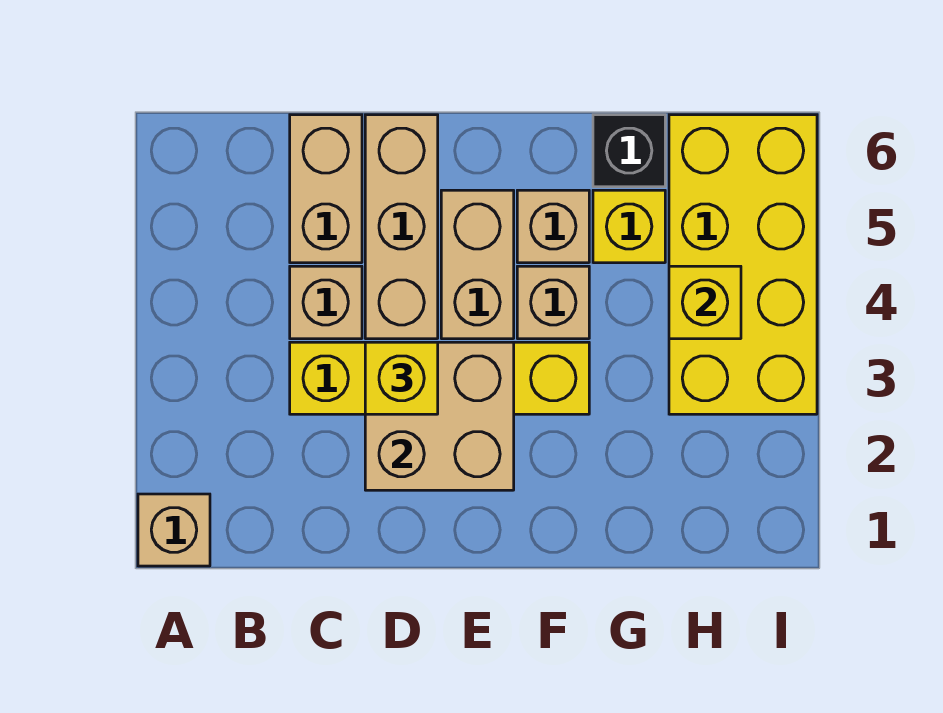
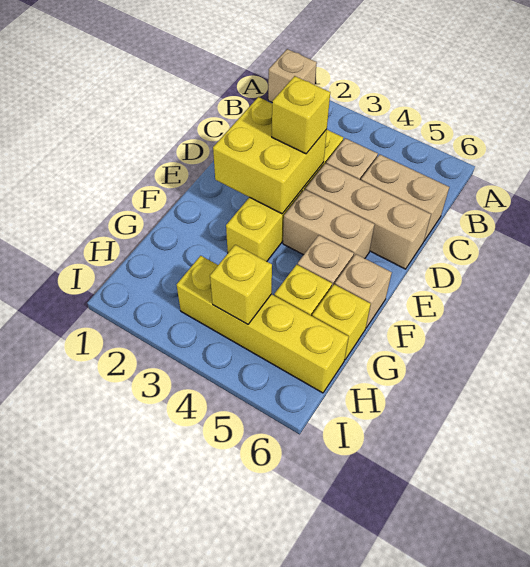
tan brick D2:E3 level 2 -> yellow brick D2:E3 level 2
tan brick F4 level 1 -> tan brick F6 level 1
black brick G6 level 1 -> yellow brick G6 level 1
yellow brick H3:I6 level 1 -> yellow brick H3:H6 level 1

